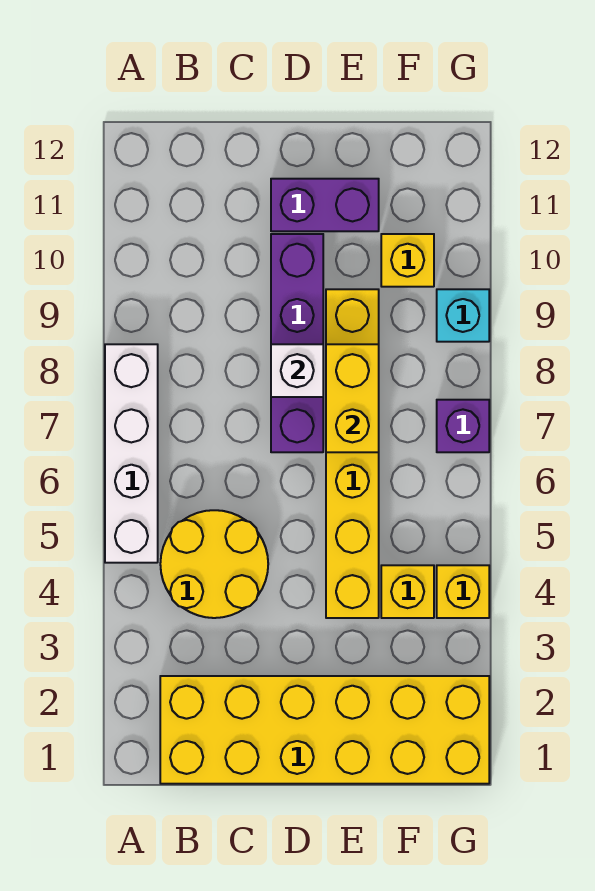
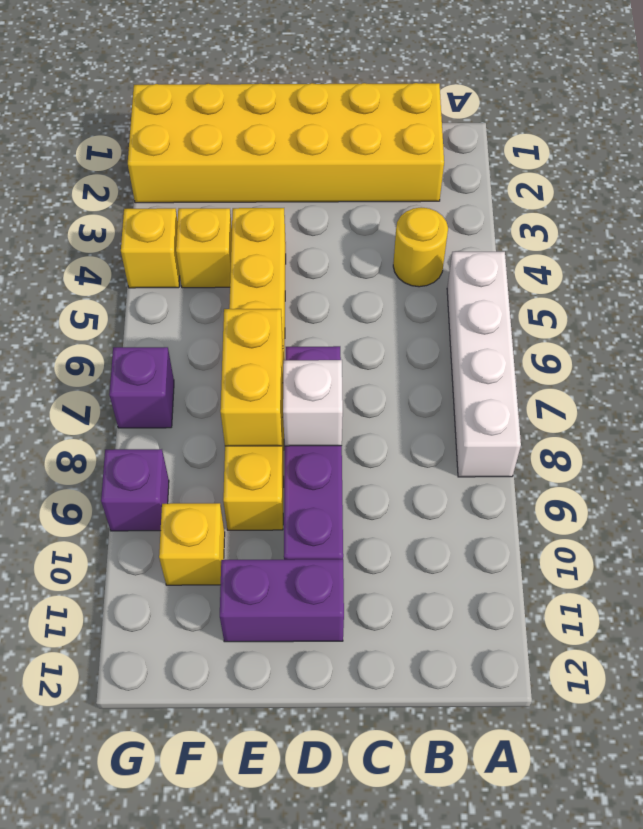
yellow round brick B4:C5 level 1 -> yellow round brick B4 level 1
cyan brick G9 level 1 -> purple brick G9 level 1

